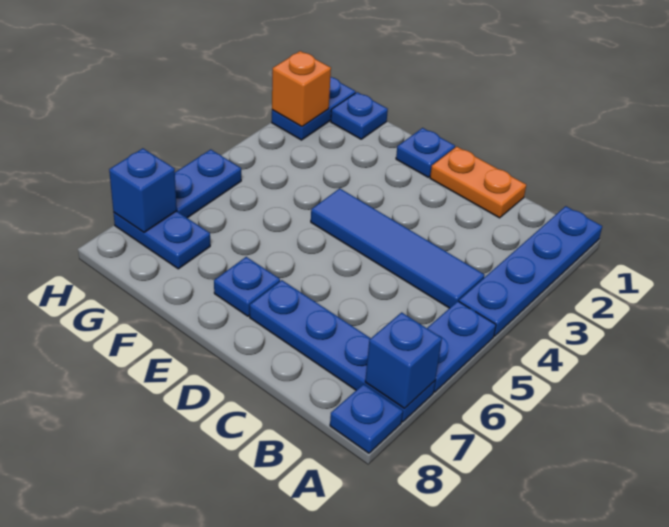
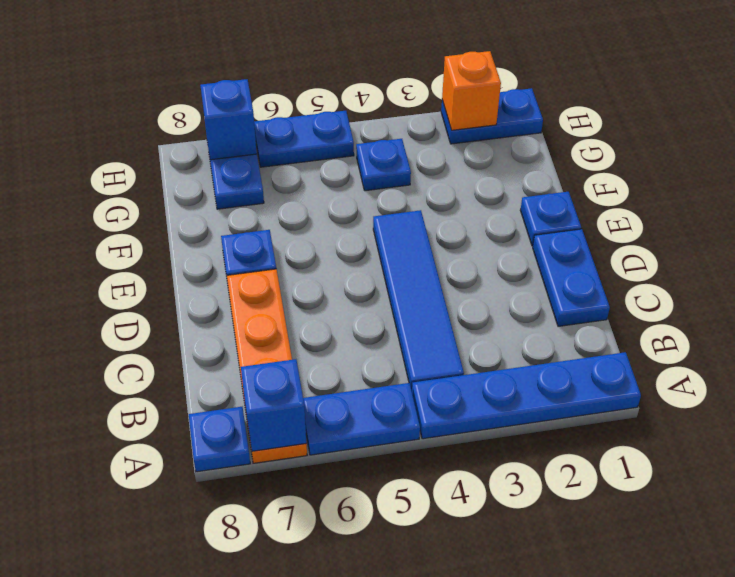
blue plate A7:D7 level 1 -> orange plate A7:D7 level 1
orange plate C1:D1 level 1 -> blue plate C1:D1 level 1
blue plate G1 level 1 -> blue plate G4 level 1

